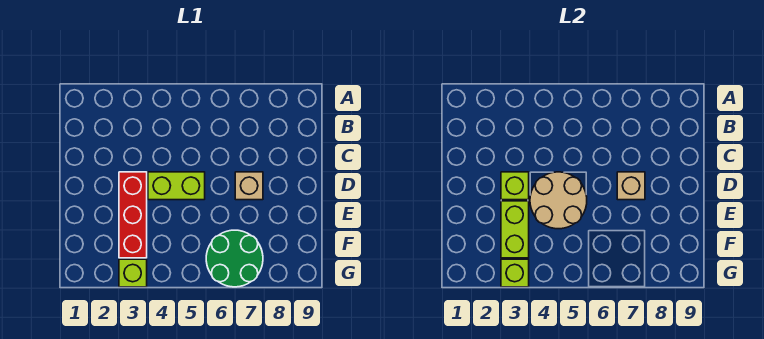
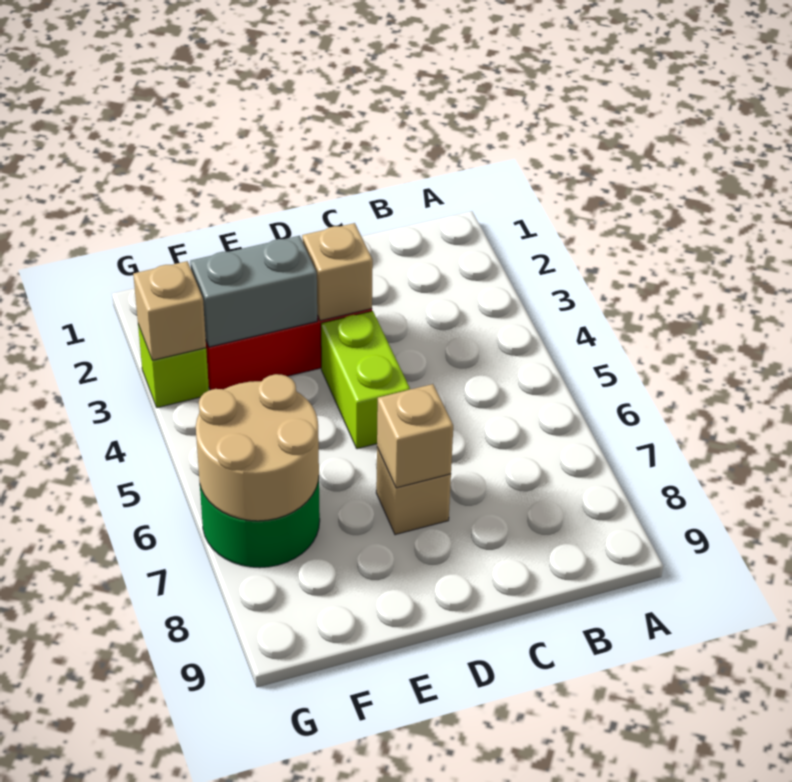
lime brick D3 level 2 -> tan brick D3 level 2
tan round brick D4:E5 level 2 -> tan round brick F6:G7 level 2
lime brick E3:F3 level 2 -> grey brick E3:F3 level 2
lime brick G3 level 2 -> tan brick G3 level 2

